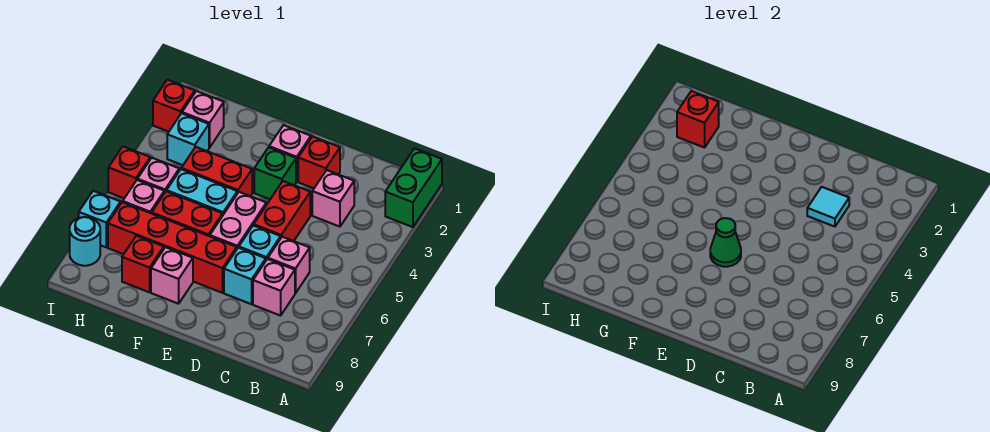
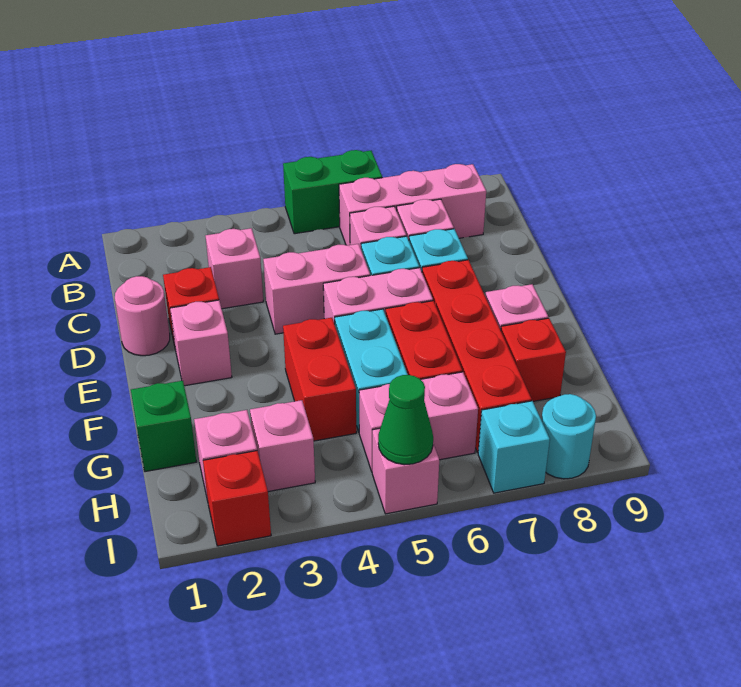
green brick A1:A2 level 1 -> green brick A5:A6 level 1
none -> pink brick B6:B8 level 1
cyan tile C3 level 2 -> none
none -> pink round brick D1 level 1
red brick D4:D5 level 1 -> pink brick D4:D5 level 1
green brick E3 level 1 -> green brick G1 level 1
green cone E6 level 2 -> green cone I5 level 2
red brick H2 level 2 -> none
cyan brick H3 level 1 -> pink brick H3 level 1
red brick I5 level 1 -> pink brick I5 level 1

